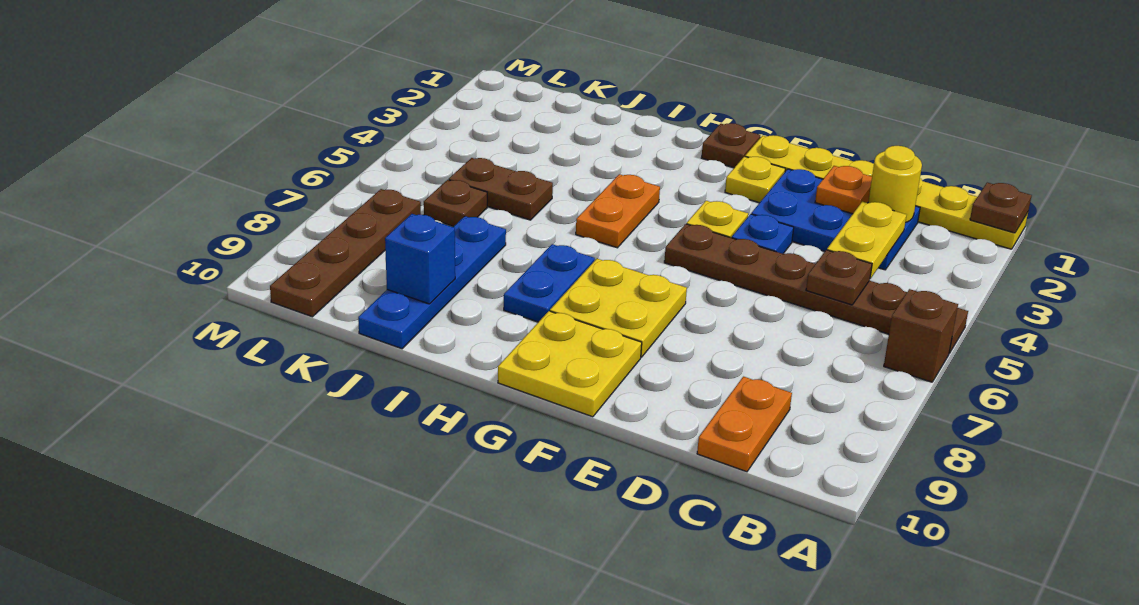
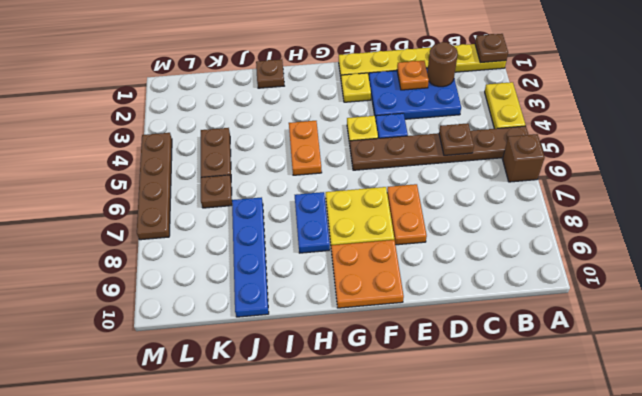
yellow round brick C2 level 2 -> brown round brick C2 level 2
yellow plate C3:C4 level 2 -> yellow plate A3:A4 level 1
orange plate C9:C10 level 1 -> orange plate E7:E8 level 1
yellow plate F9:G10 level 1 -> orange plate F9:G10 level 1
brown plate G1 level 1 -> brown plate I1 level 1
brown plate J5:K5 level 1 -> brown plate K4:K5 level 1
blue brick J9 level 2 -> none
brown plate L7:L10 level 1 -> brown plate M4:M7 level 1

